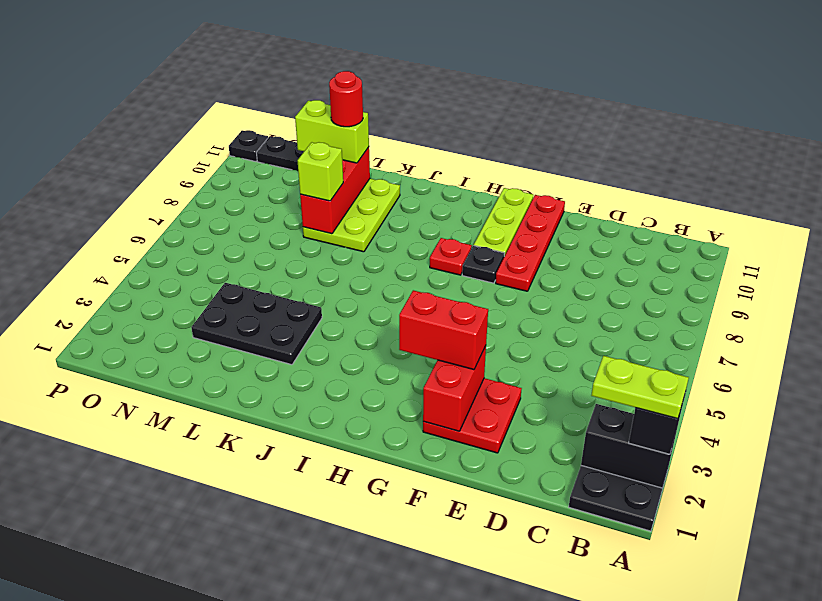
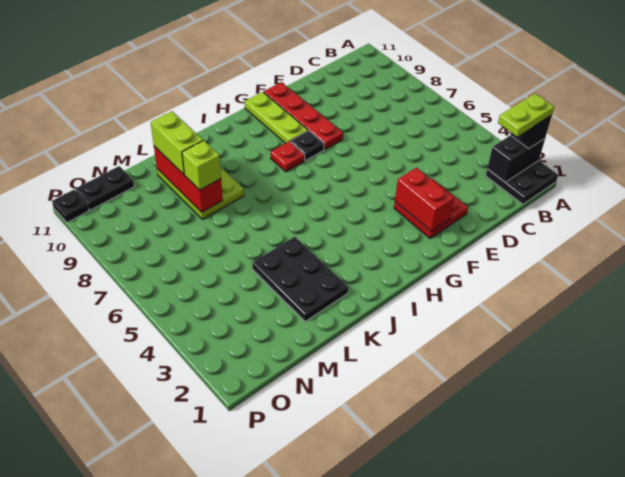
red brick F3:G3 level 3 -> none
black plate K3:M4 level 1 -> black plate K2:L4 level 1
lime brick L10:M10 level 3 -> lime brick L9:L10 level 3
red round brick L10 level 4 -> none

